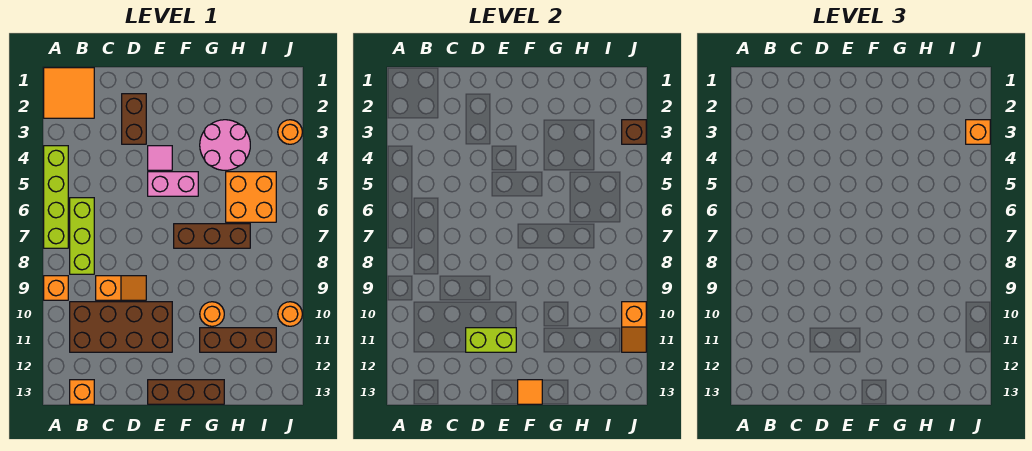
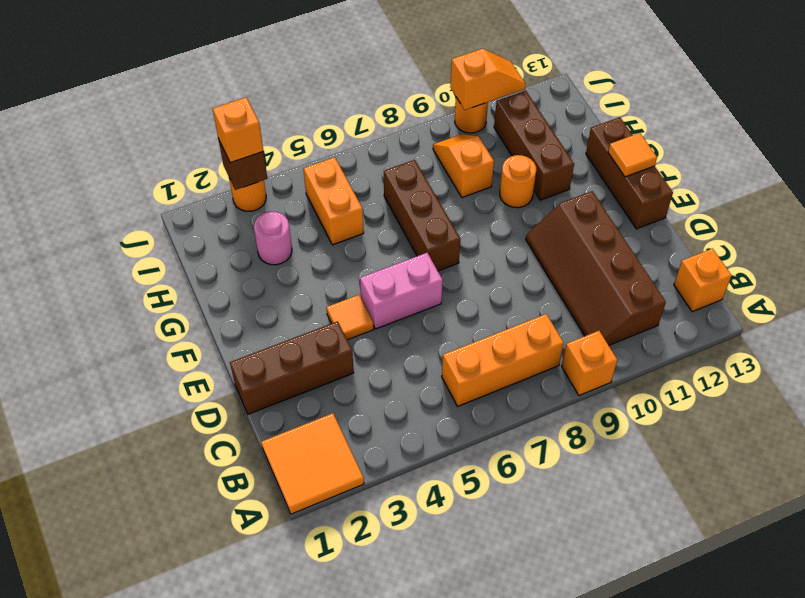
lime brick A4:A7 level 1 -> none
lime brick B6:B8 level 1 -> orange brick B6:B8 level 1
brown brick B10:E11 level 1 -> brown slope B10:E11 level 1 top 11
orange slope C9:D9 level 1 top C -> orange slope H9:I9 level 1 top H
brown brick D2:D3 level 1 -> brown brick D1:D3 level 1
lime brick D11:E11 level 2 -> none
pink tile E4 level 1 -> orange tile E4 level 1
pink brick E5:F5 level 1 -> pink brick E5:E6 level 1
pink round brick G3:H4 level 1 -> pink round brick H3 level 1
orange brick H5:I6 level 1 -> orange brick H5:I5 level 1

